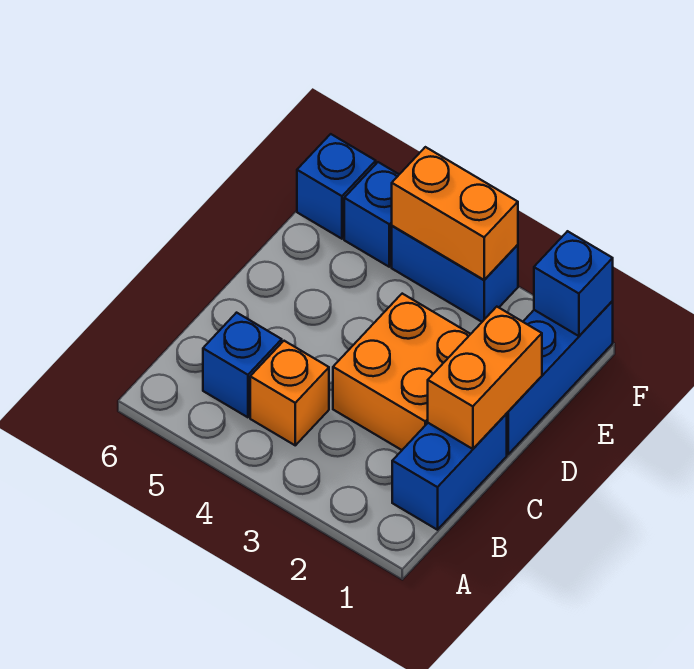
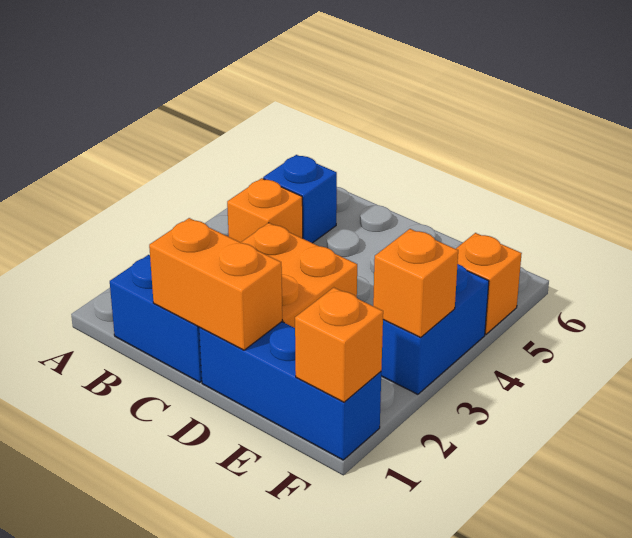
blue brick F1 level 2 -> orange brick F1 level 2
orange brick F3:F4 level 2 -> orange brick F3 level 2
blue brick F5 level 1 -> orange brick F5 level 1
blue brick F6 level 1 -> none

